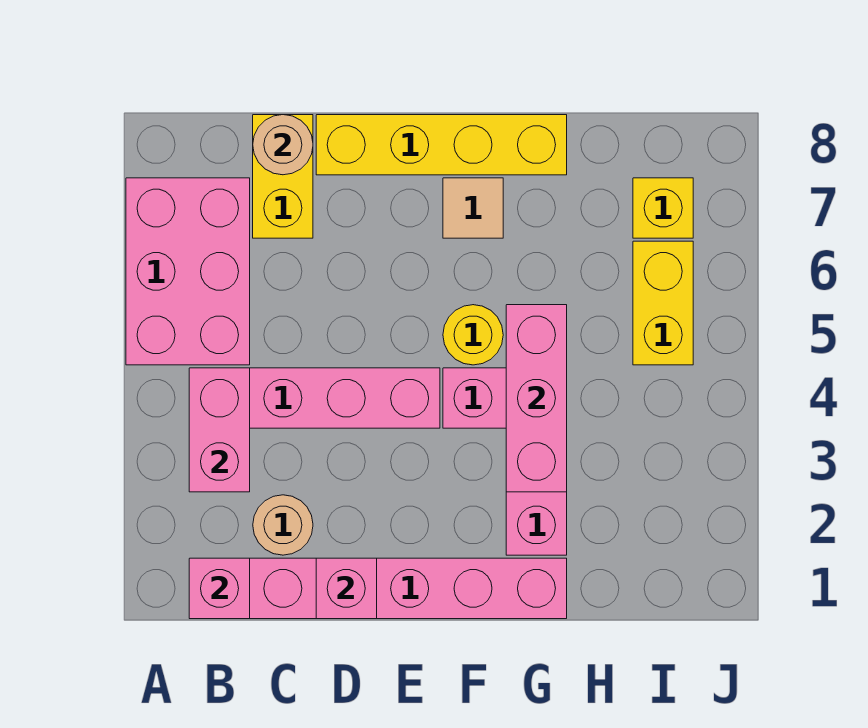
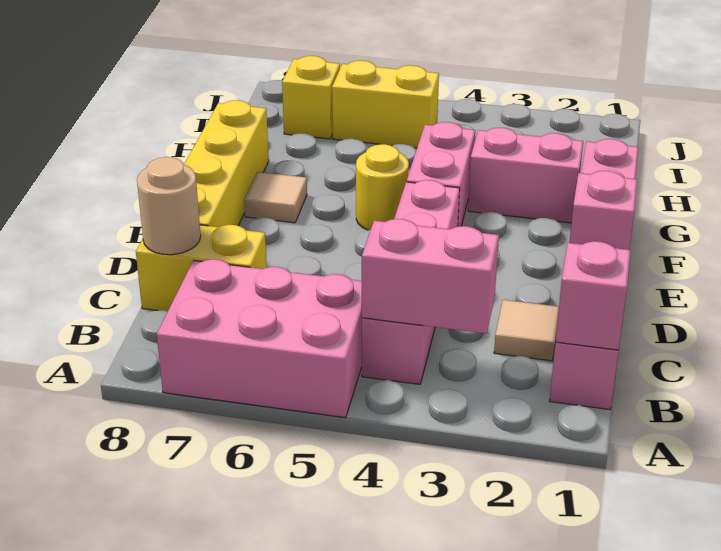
tan round brick C2 level 1 -> tan tile C2 level 1
pink brick G3:G5 level 2 -> none

